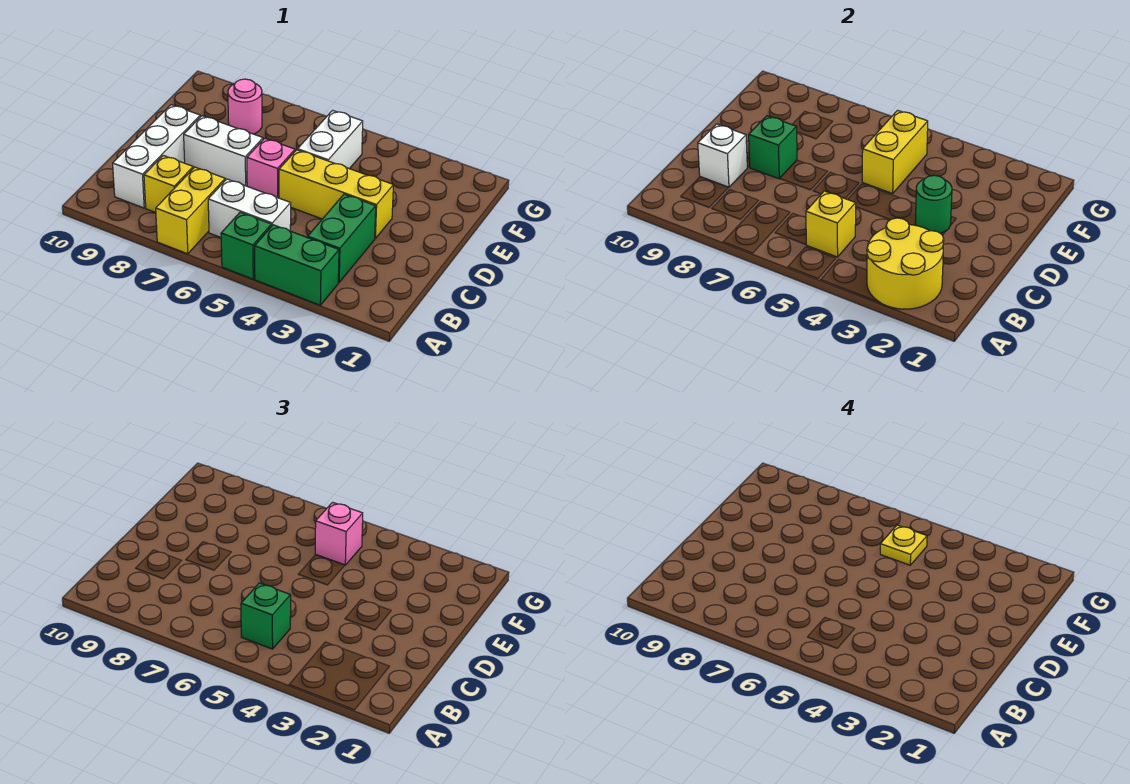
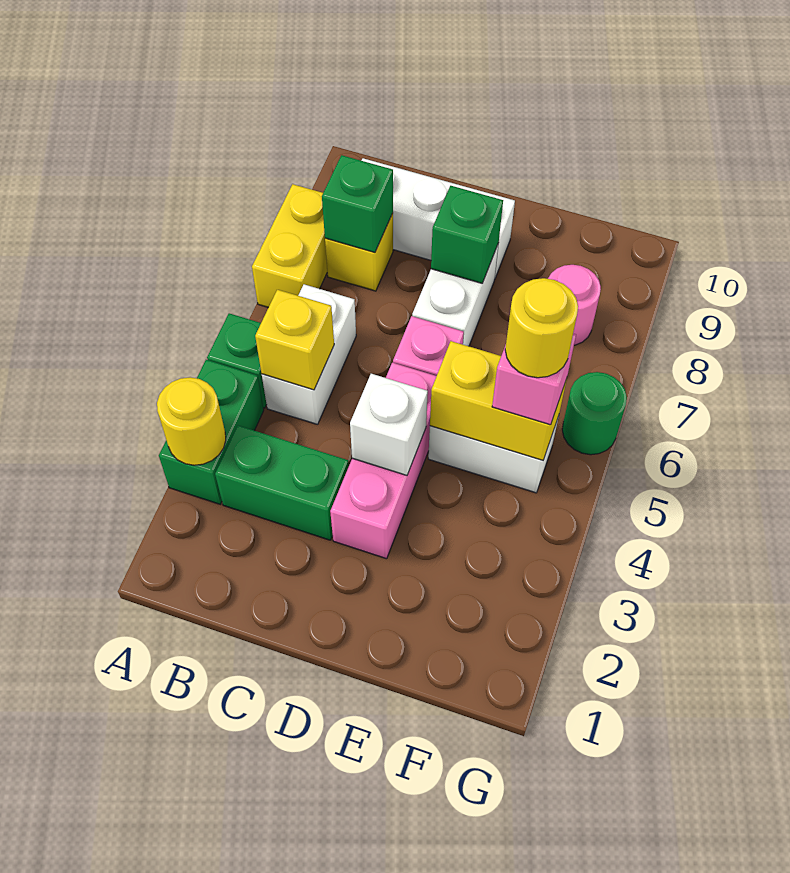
yellow round brick A2:B3 level 2 -> yellow round brick A3 level 2
yellow brick A7:B7 level 1 -> yellow brick A7:A8 level 1
green brick B5 level 3 -> green brick B8 level 2
white brick C9 level 2 -> white brick D4 level 2
yellow brick D3:D5 level 1 -> pink brick D3:D5 level 1
green round brick D3 level 2 -> green round brick G6 level 1
yellow plate F5 level 4 -> yellow round brick F5 level 4

